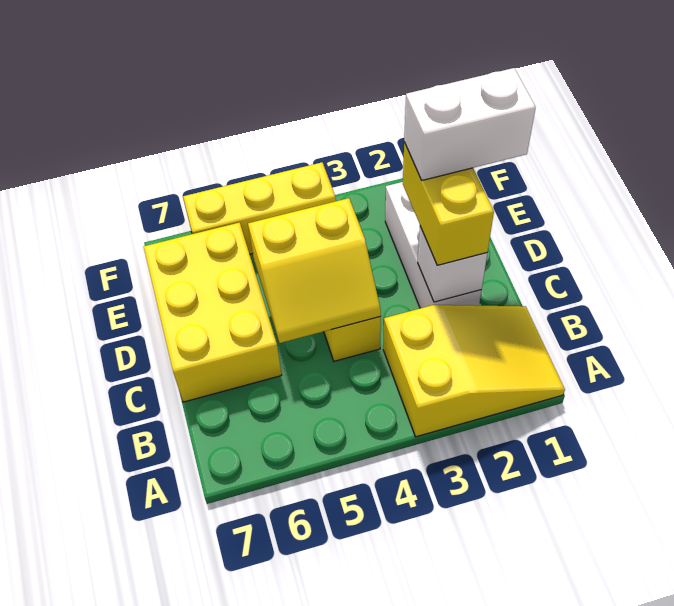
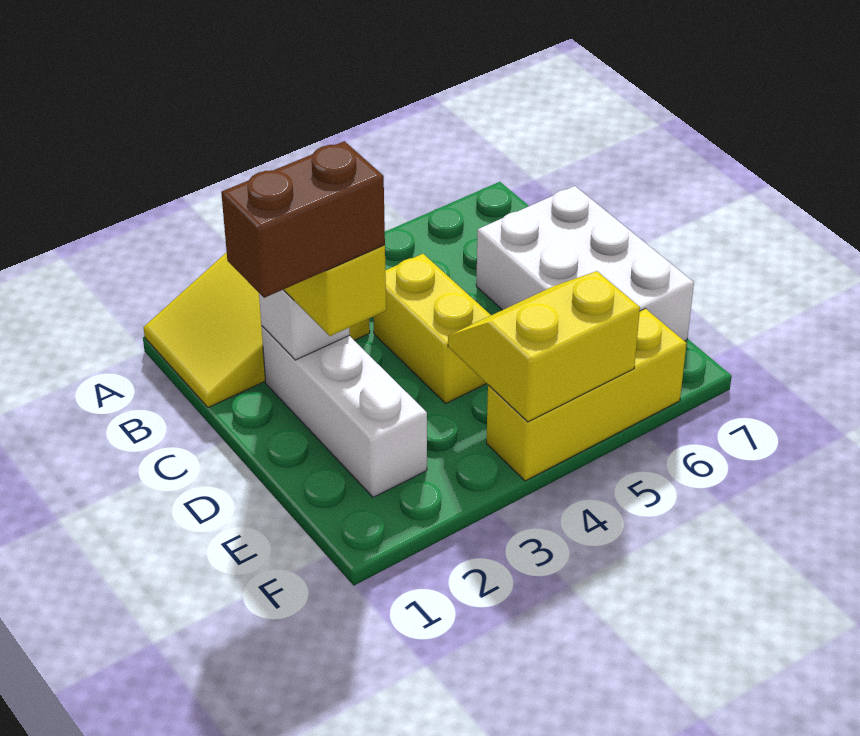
yellow slope C4:D5 level 2 top D -> yellow slope E4:F5 level 2 top F
yellow brick C6:E7 level 1 -> white brick C6:E7 level 1
white brick D1:D2 level 4 -> brown brick D1:D2 level 4

